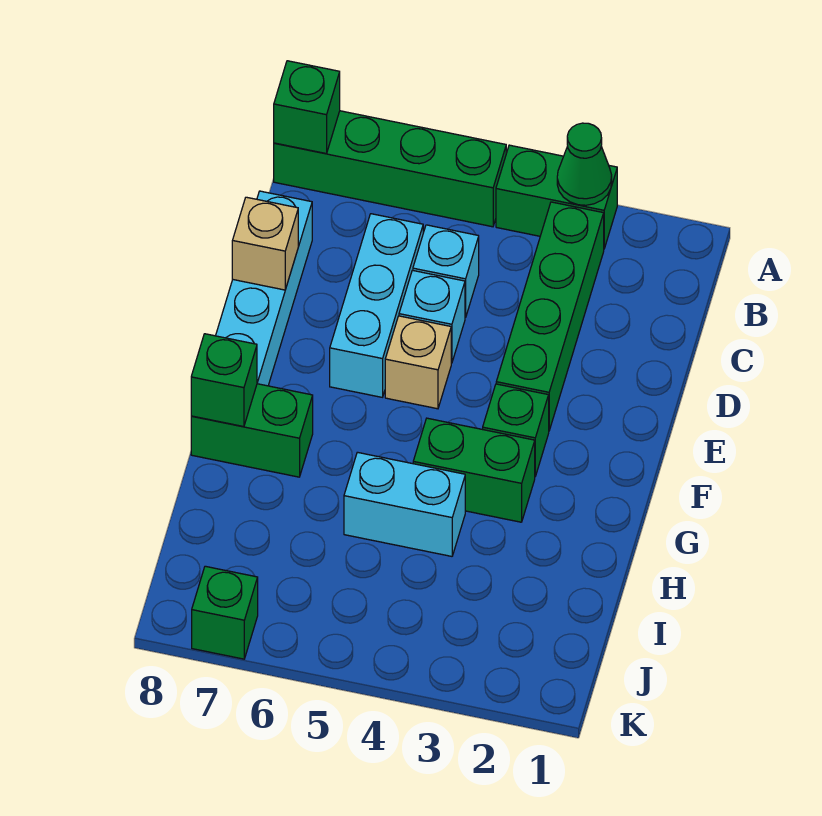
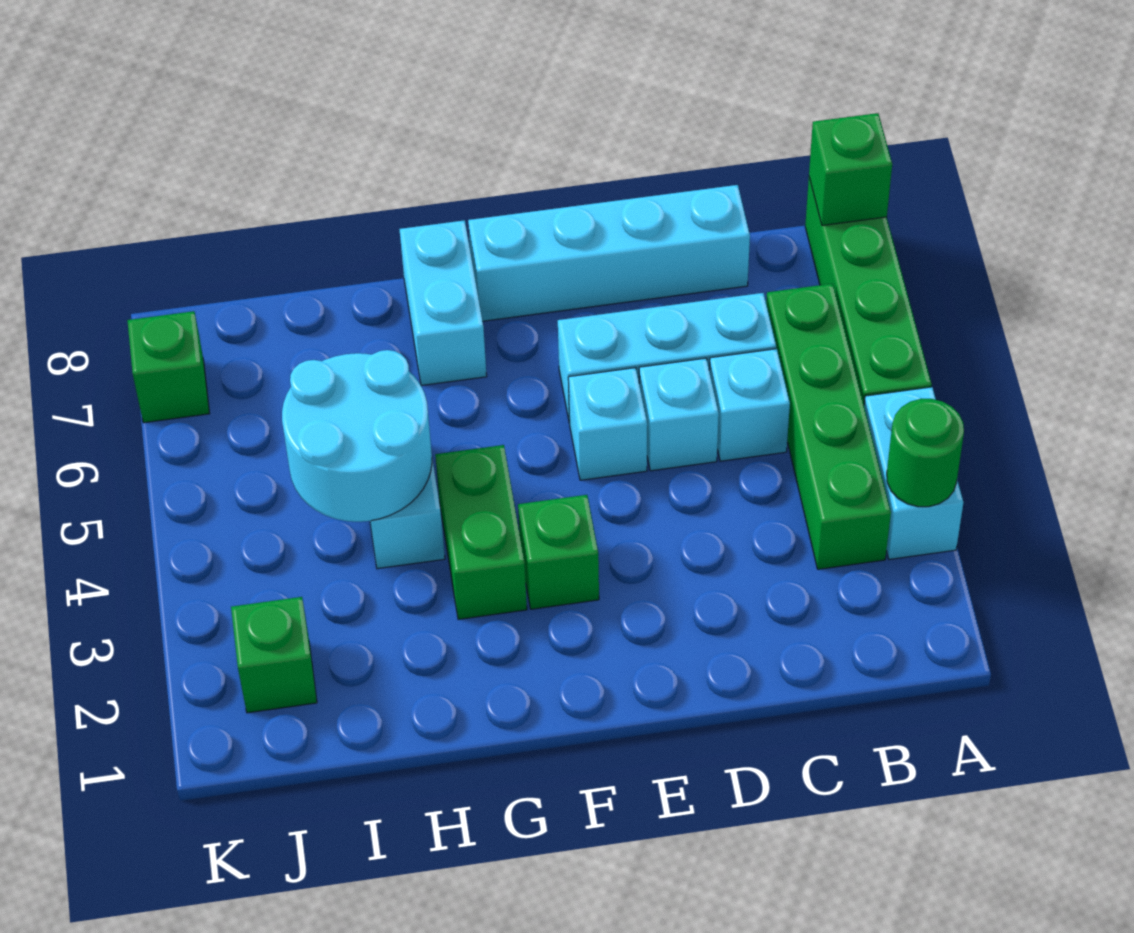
green brick A3:A4 level 1 -> cyan brick A3:A4 level 1
green cone A3 level 2 -> green round brick A3 level 2
green brick B3:E3 level 1 -> green brick B3:B6 level 1
tan brick D8 level 2 -> none
tan brick E5 level 1 -> cyan brick E5 level 1
green brick G7:G8 level 1 -> cyan brick G7:G8 level 1
green brick G8 level 2 -> green brick J2 level 1
none -> cyan round brick H4:I5 level 2

